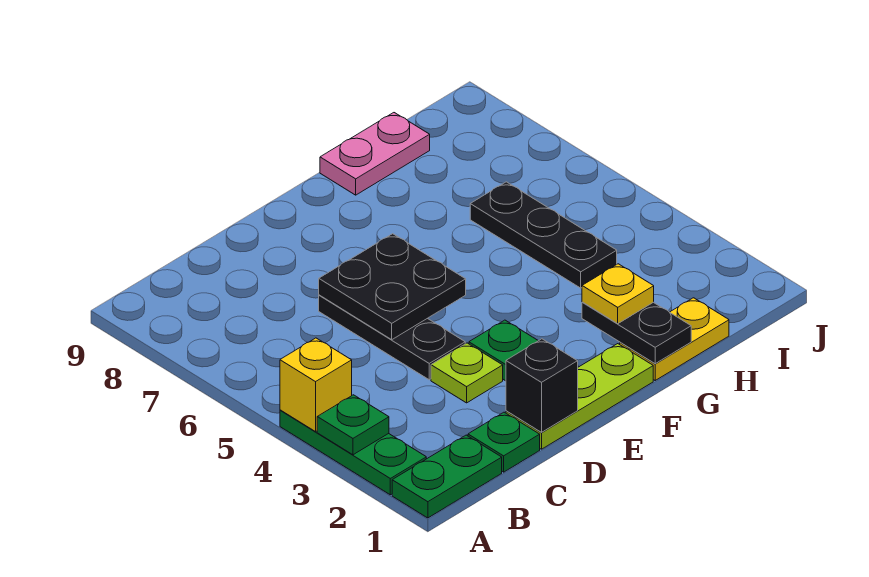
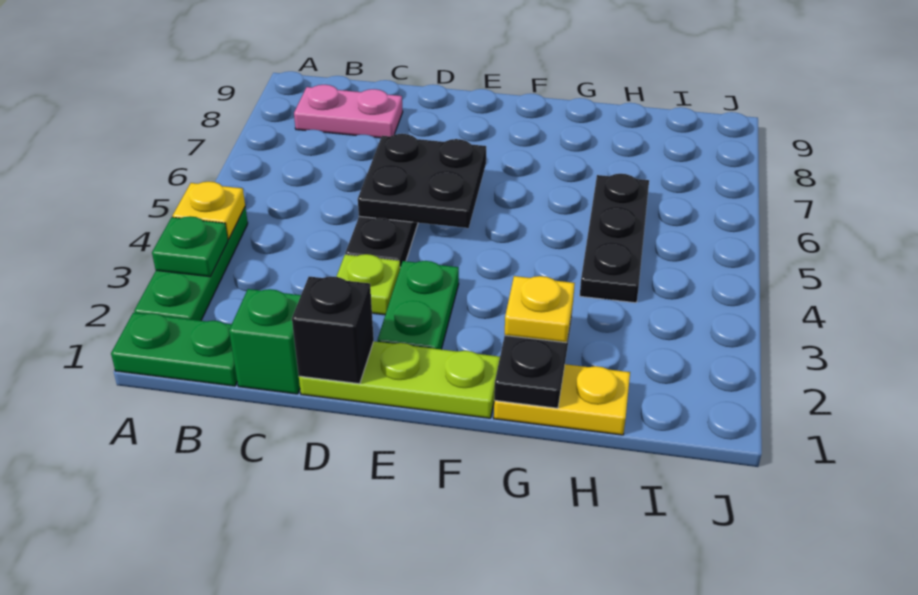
yellow brick A4 level 2 -> yellow plate A4 level 2
green plate C1 level 1 -> green brick C1 level 1
pink plate G9:H9 level 1 -> pink plate B8:C8 level 1

